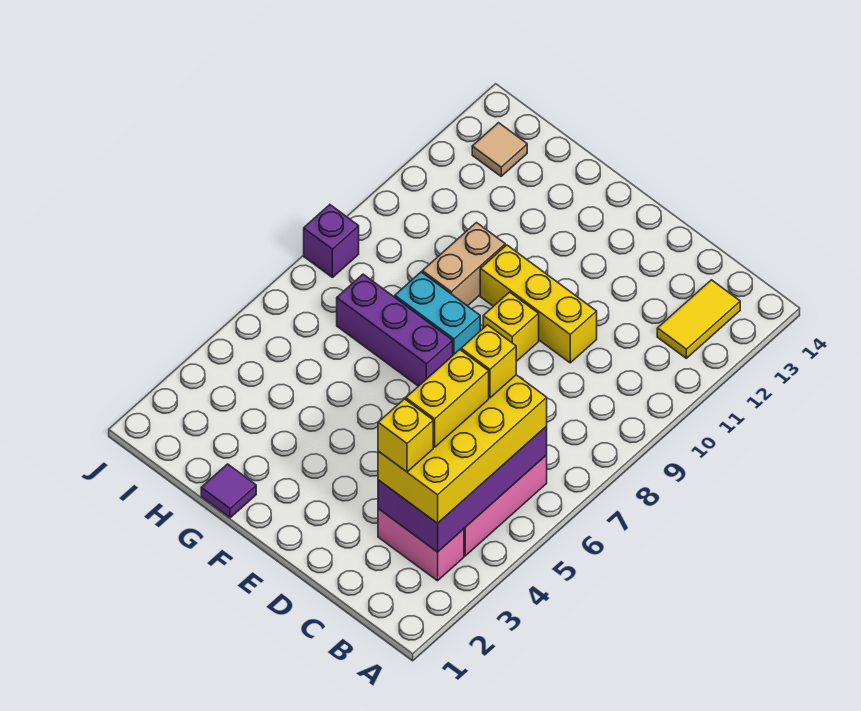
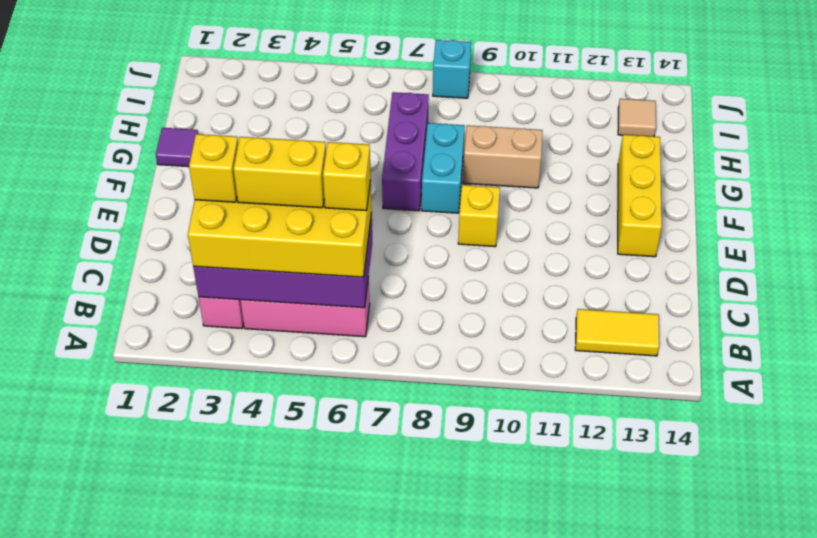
yellow brick D10:F10 level 1 -> yellow brick E13:G13 level 1
purple brick J8 level 1 -> cyan brick J8 level 1

